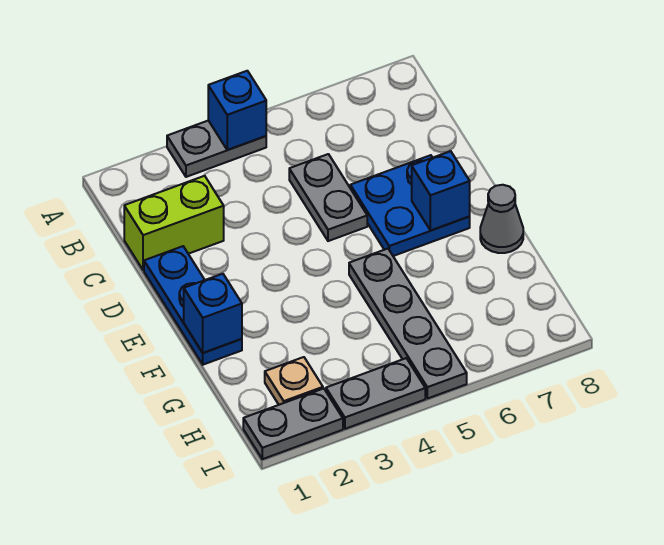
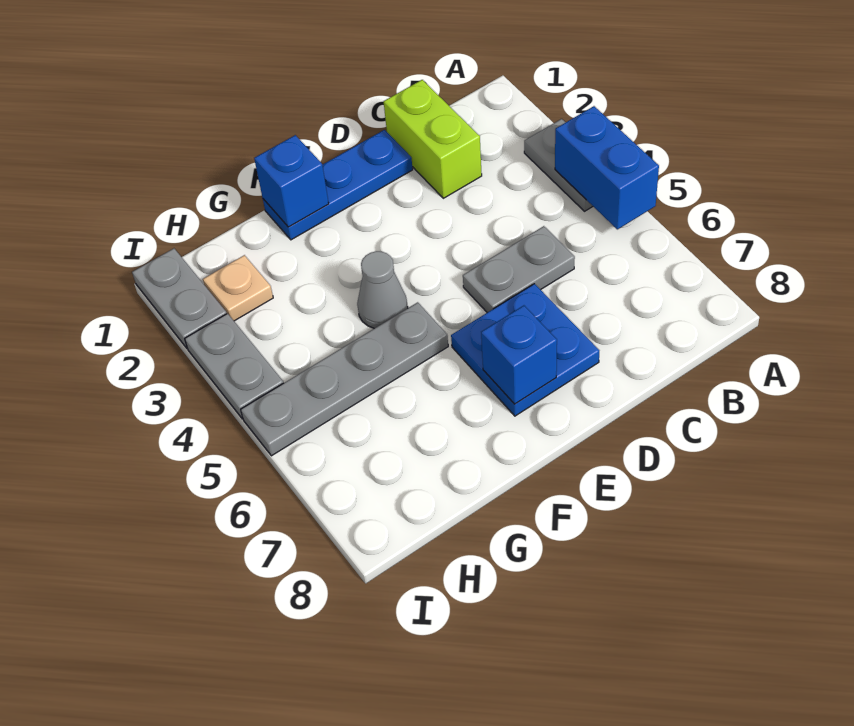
blue brick A4 level 2 -> blue brick A4:A5 level 2
grey cone F8 level 1 -> grey cone F4 level 1

